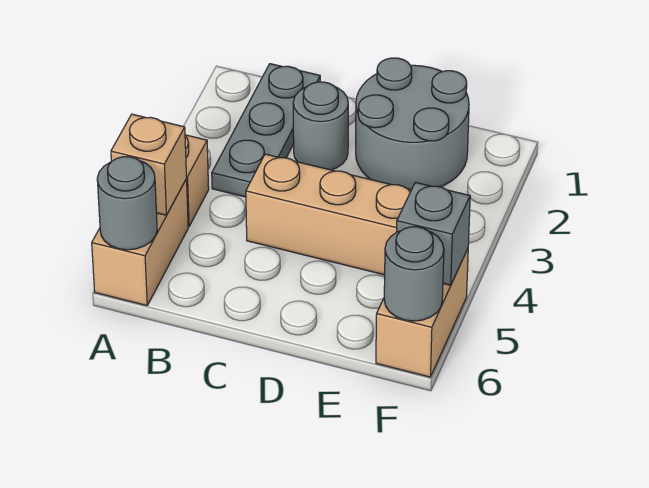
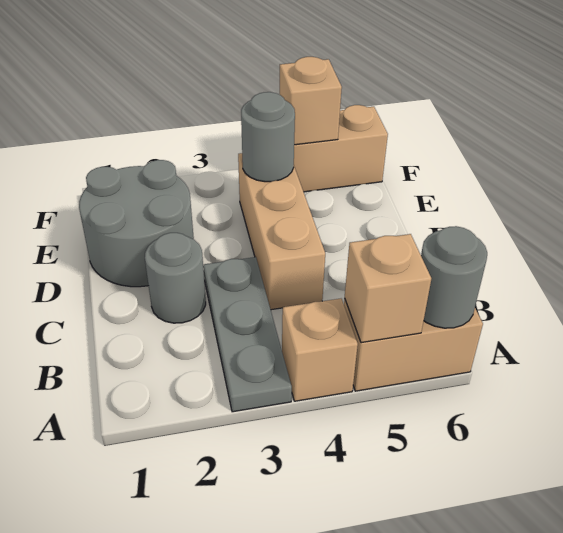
grey plate B1:B3 level 1 -> grey plate A3:C3 level 1
grey brick F5 level 2 -> tan brick F5 level 2
grey round brick F6 level 2 -> grey round brick E4 level 2

